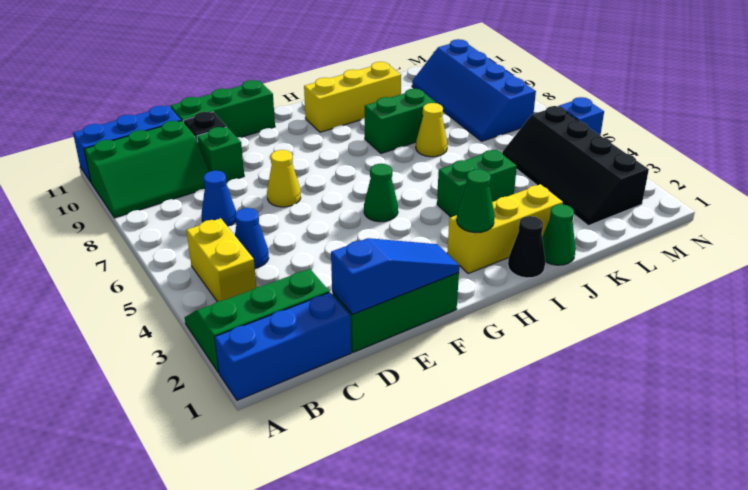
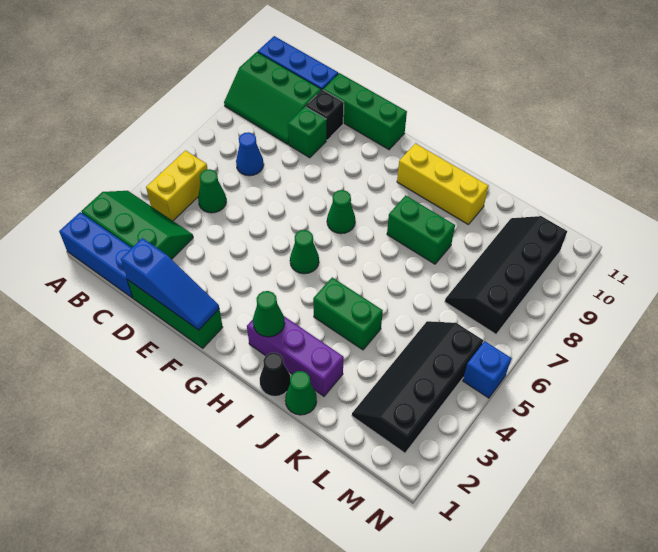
blue cone C5 level 1 -> green cone C5 level 1
yellow cone E7 level 1 -> none
none -> green cone G7 level 1
yellow brick H2:J2 level 1 -> purple brick H2:J2 level 1
yellow cone J7 level 1 -> none
blue slope L7:M10 level 1 top M -> black slope L7:M10 level 1 top M

